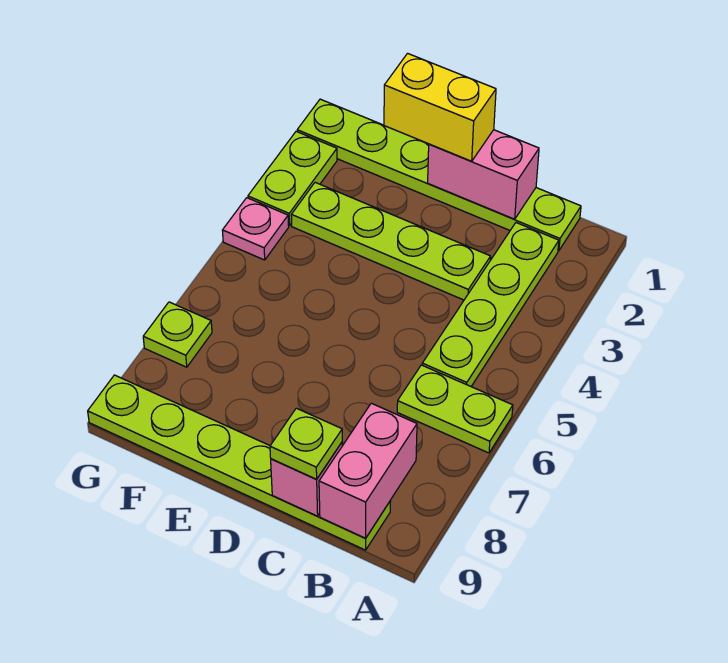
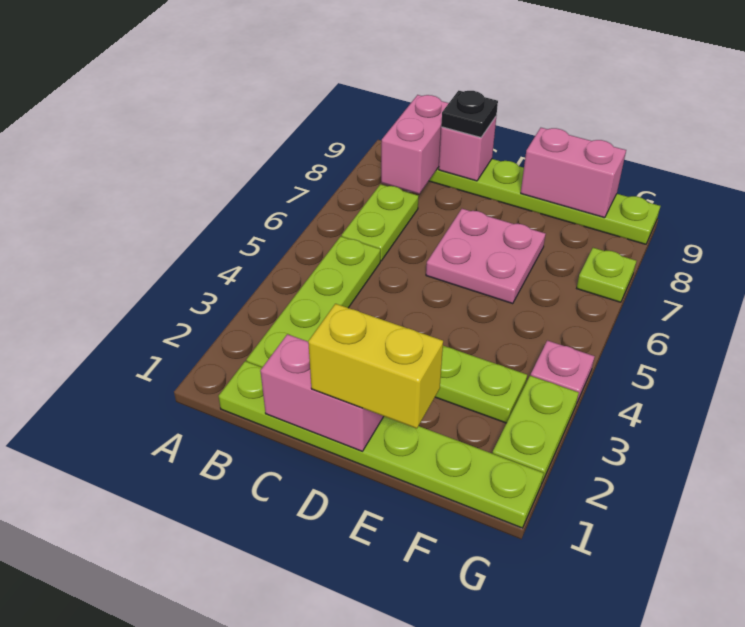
lime plate A6:B6 level 1 -> lime plate B6:B7 level 1
lime plate C9 level 3 -> black plate C9 level 3
none -> pink plate D6:E7 level 1
none -> pink brick E9:F9 level 2

